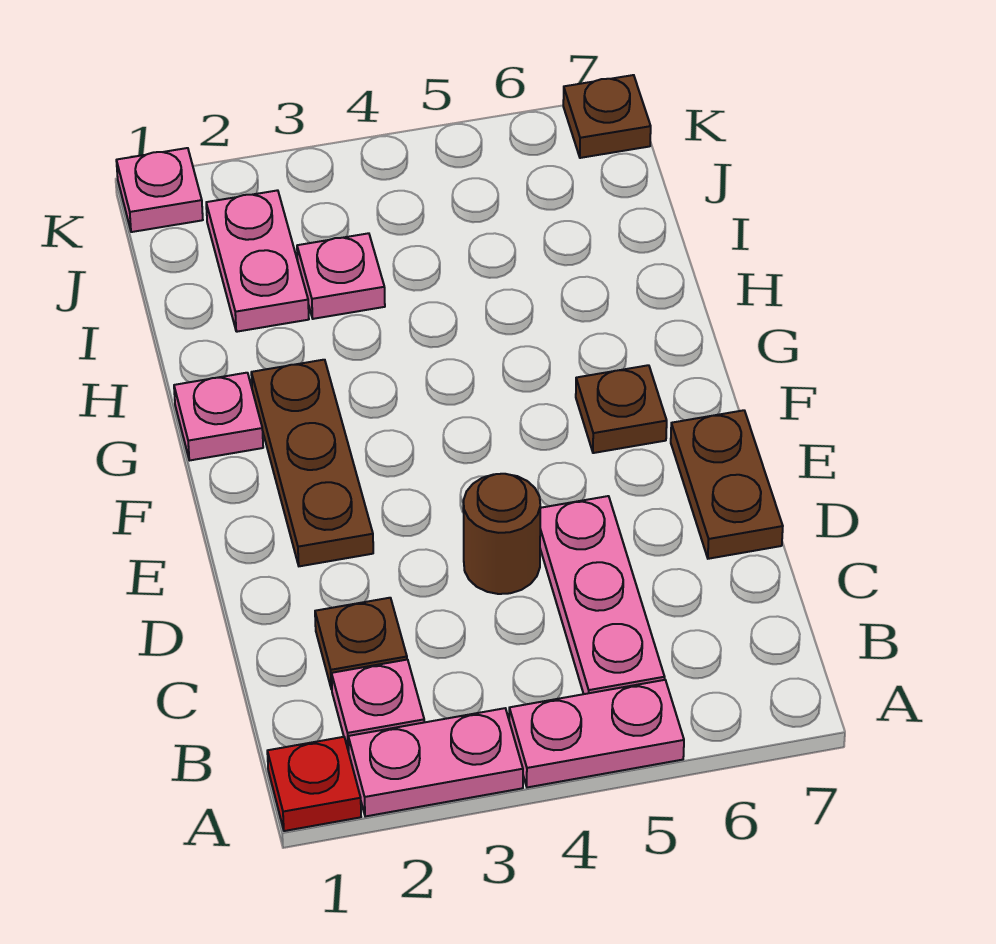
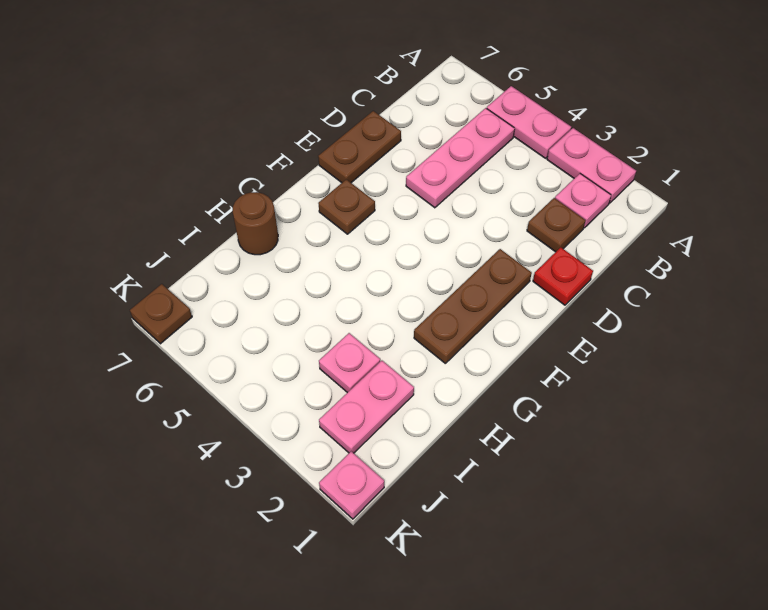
red plate A1 level 1 -> red plate D1 level 1
brown round brick D4 level 1 -> brown round brick H7 level 1
pink plate G1 level 1 -> none

